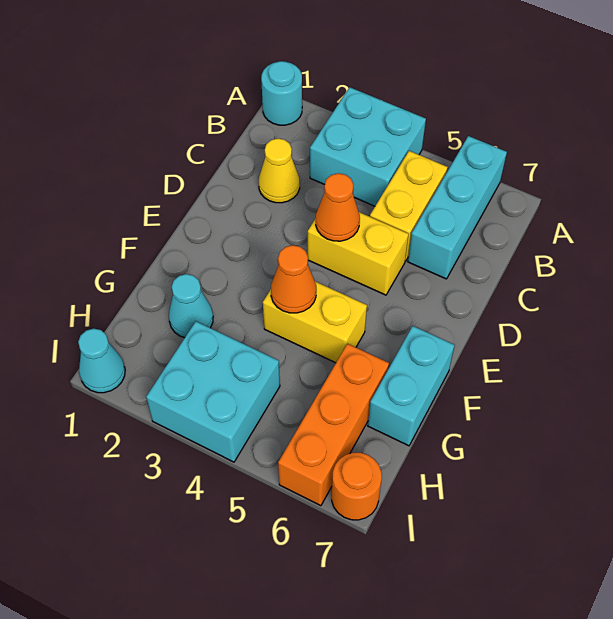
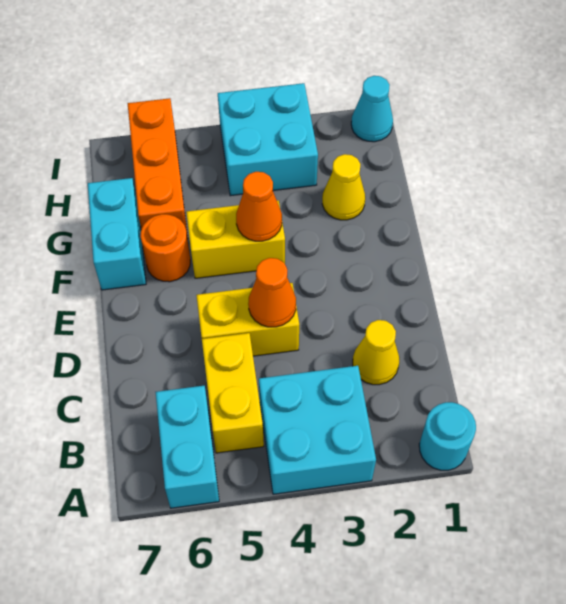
cyan brick A6:C6 level 1 -> cyan brick A6:B6 level 1
cyan cone G2 level 1 -> yellow cone G2 level 1
orange round brick I7 level 1 -> orange round brick F6 level 1

